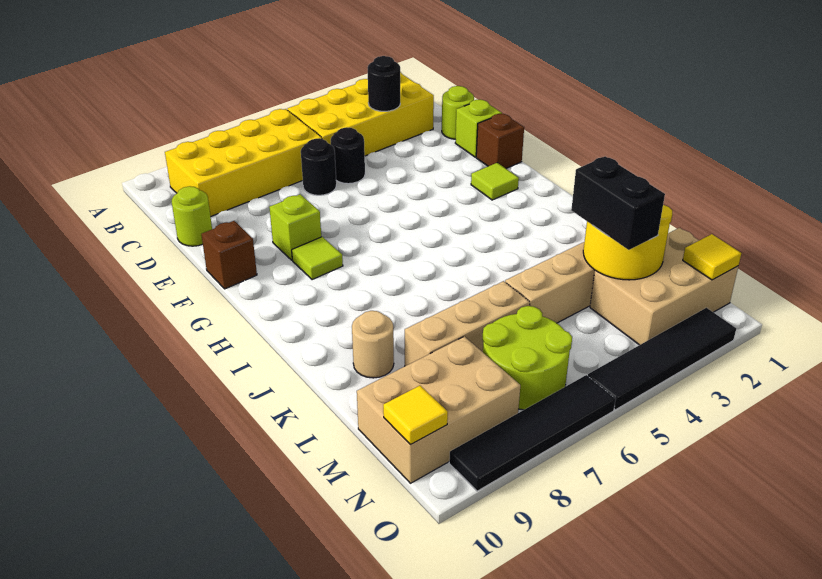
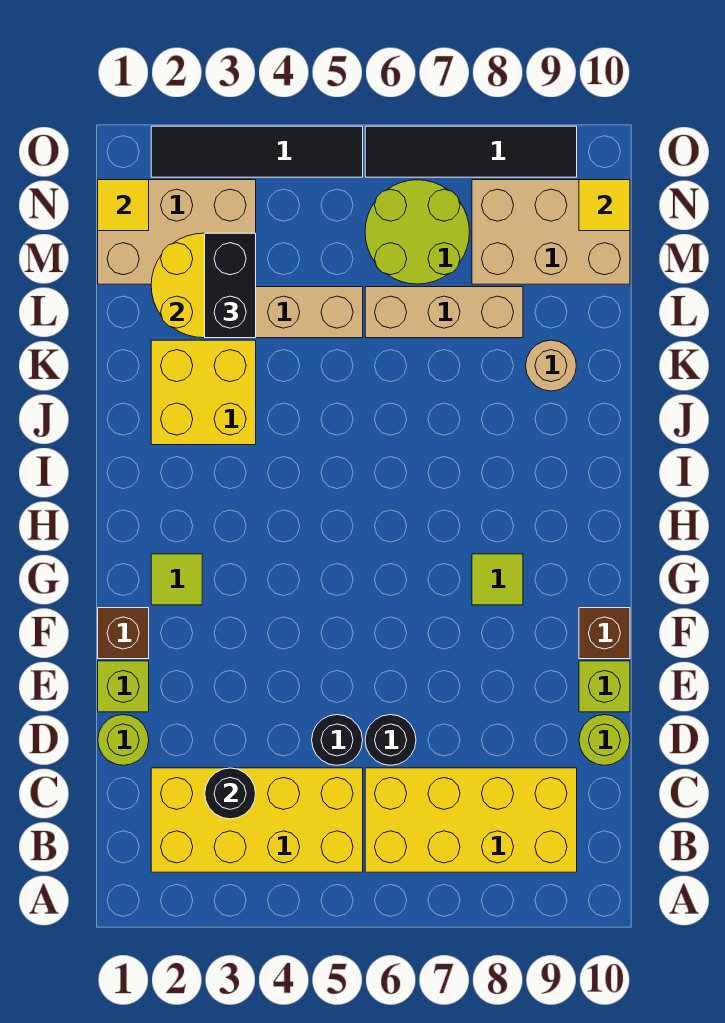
lime brick F8 level 1 -> lime brick E10 level 1
none -> yellow brick J2:K3 level 1

